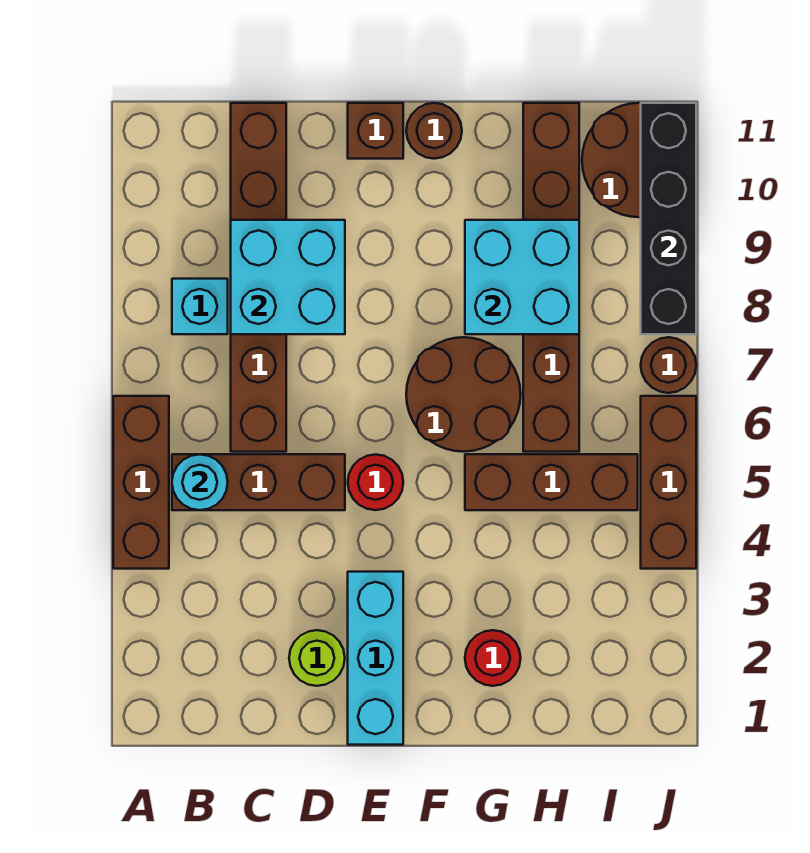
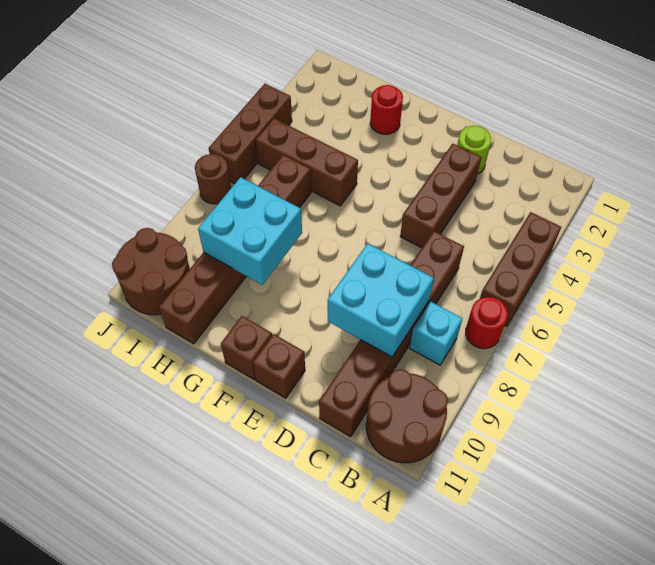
brown brick B5:D5 level 1 -> brown brick D3:D5 level 1
cyan round brick B5 level 2 -> none
cyan brick E1:E3 level 1 -> none
red round brick E5 level 1 -> red round brick A7 level 1
brown round brick F6:G7 level 1 -> brown round brick A10:B11 level 1
brown round brick F11 level 1 -> brown brick F11 level 1
black brick J8:J11 level 2 -> none

